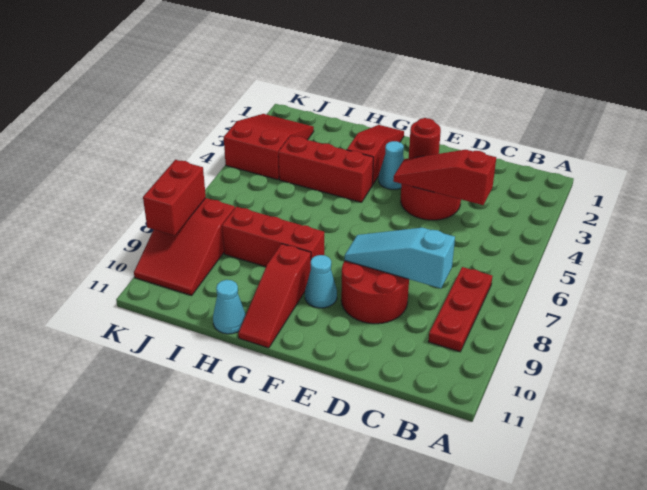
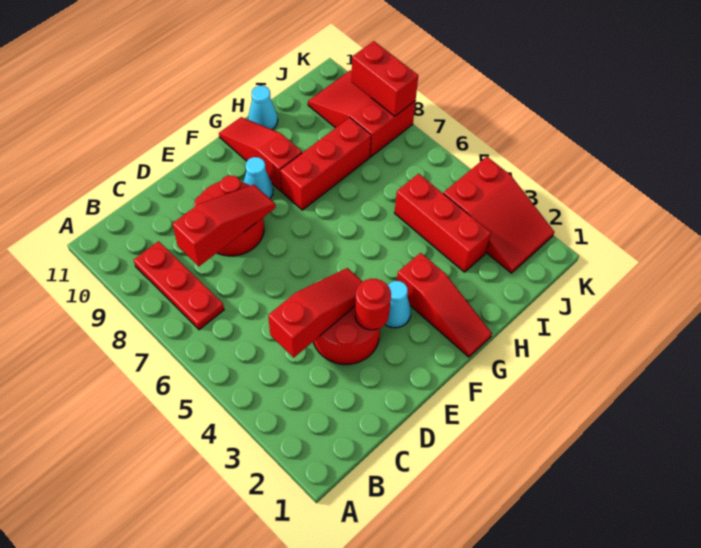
cyan slope C8:E8 level 2 top C -> red slope C8:E8 level 2 top C
red brick G4:I4 level 1 -> red brick I3:I5 level 1

